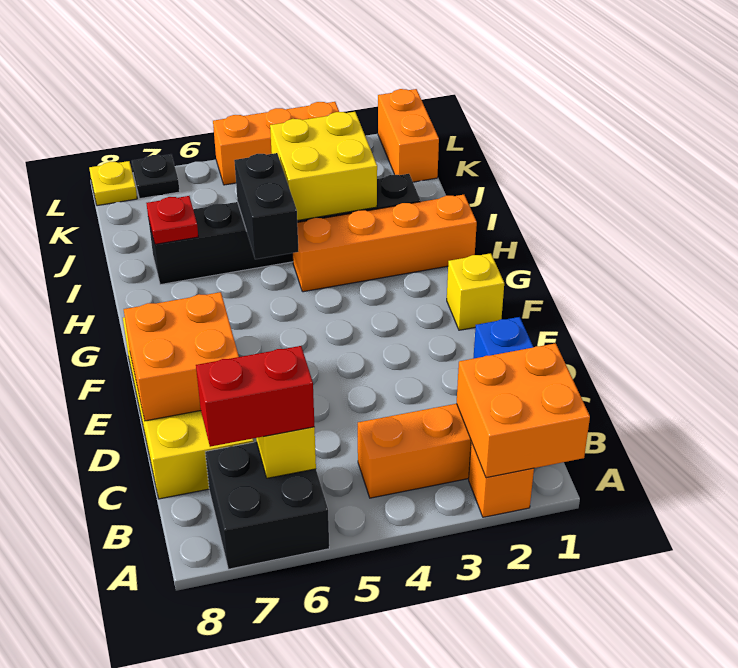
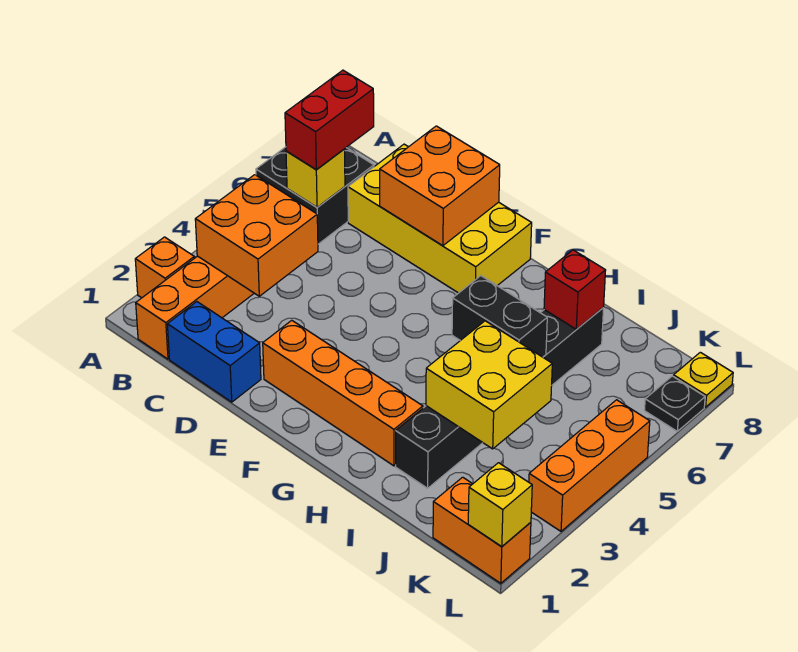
orange brick A1:B2 level 2 -> orange brick B3:C4 level 2
yellow brick F1 level 1 -> yellow brick L1 level 2
orange brick H1:H4 level 1 -> orange brick E2:H2 level 1
red plate I7 level 2 -> red brick I7 level 2

